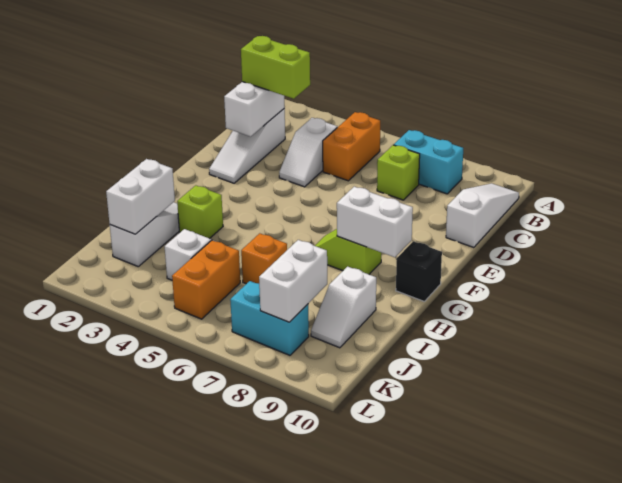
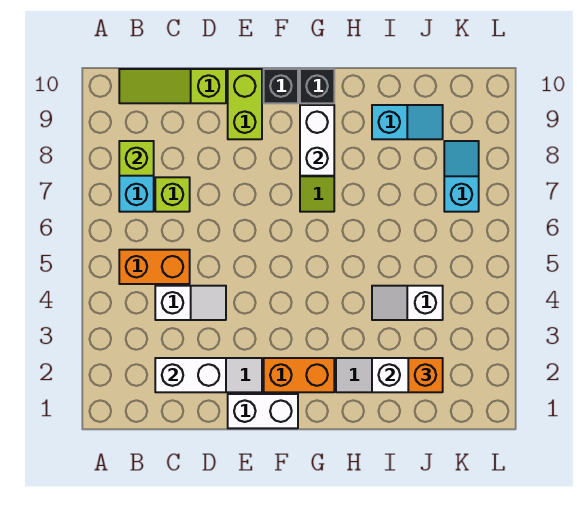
white slope B10:D10 level 1 top D -> lime slope B10:D10 level 1 top D
lime brick C2:C3 level 3 -> lime brick E9:E10 level 1
none -> black brick F10 level 1
lime brick H3 level 1 -> lime brick B8 level 2
orange brick I6 level 1 -> orange brick J2 level 3
white slope I9:J9 level 1 top I -> cyan slope I9:J9 level 1 top I
orange brick J5:K5 level 1 -> orange brick F2:G2 level 1
white brick J8:K8 level 2 -> white brick E1:F1 level 1
cyan brick K7:K8 level 1 -> cyan slope K7:K8 level 1 top 7

